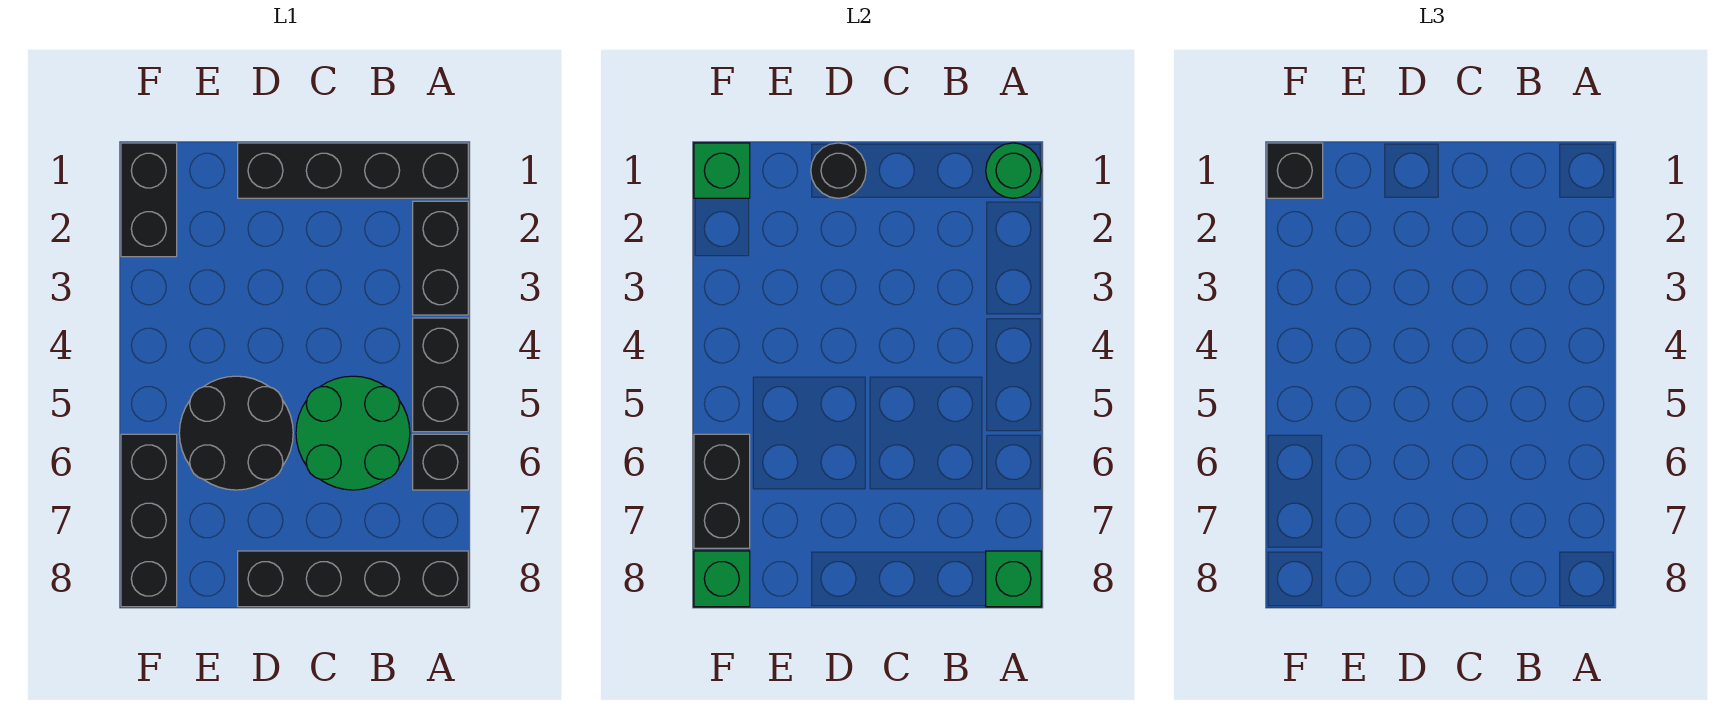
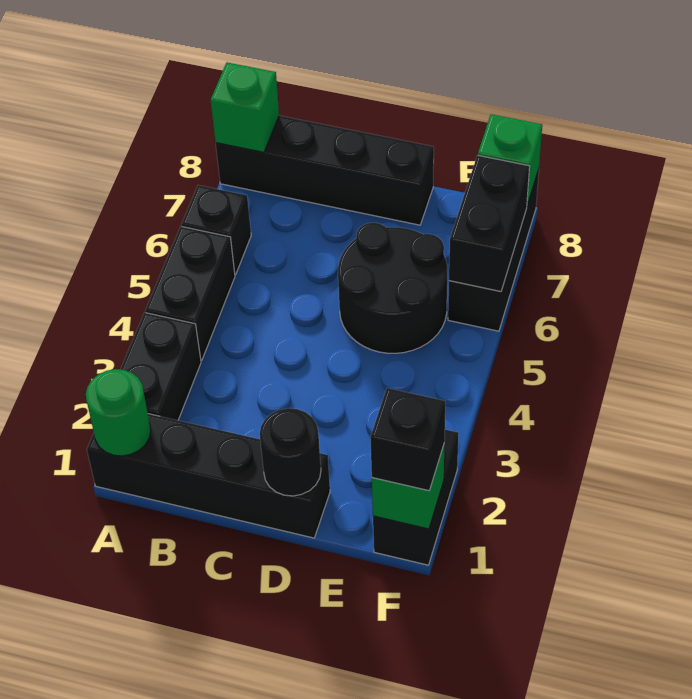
green round brick B5:C6 level 1 -> none

